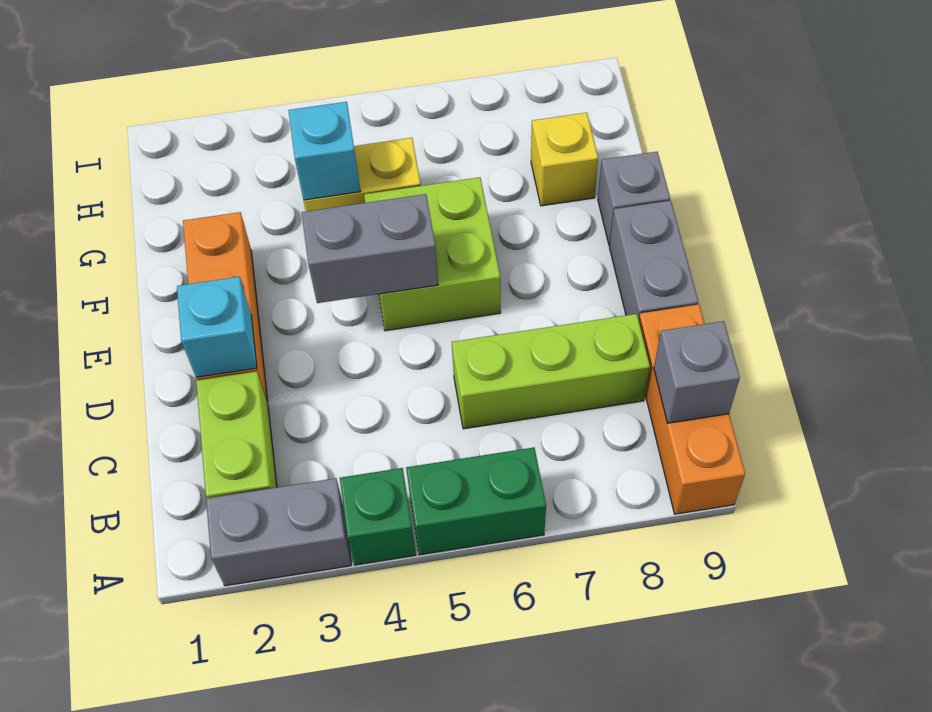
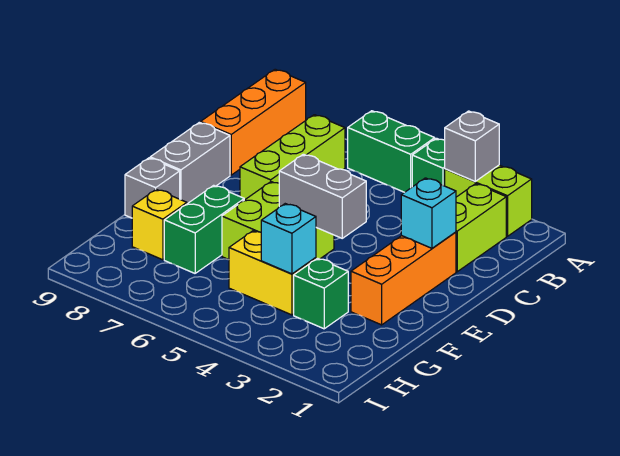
grey brick A2:A3 level 1 -> lime brick A2:A3 level 1
grey brick B9 level 2 -> grey brick A3 level 2
lime brick C6:C8 level 1 -> lime brick B7:D7 level 1
none -> green brick F7:G7 level 1
none -> green brick G3 level 1

